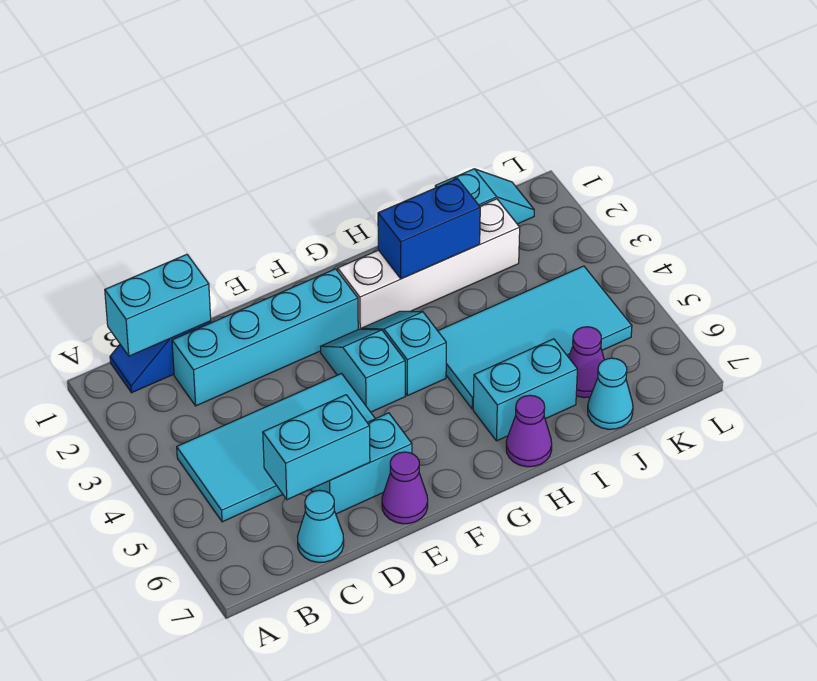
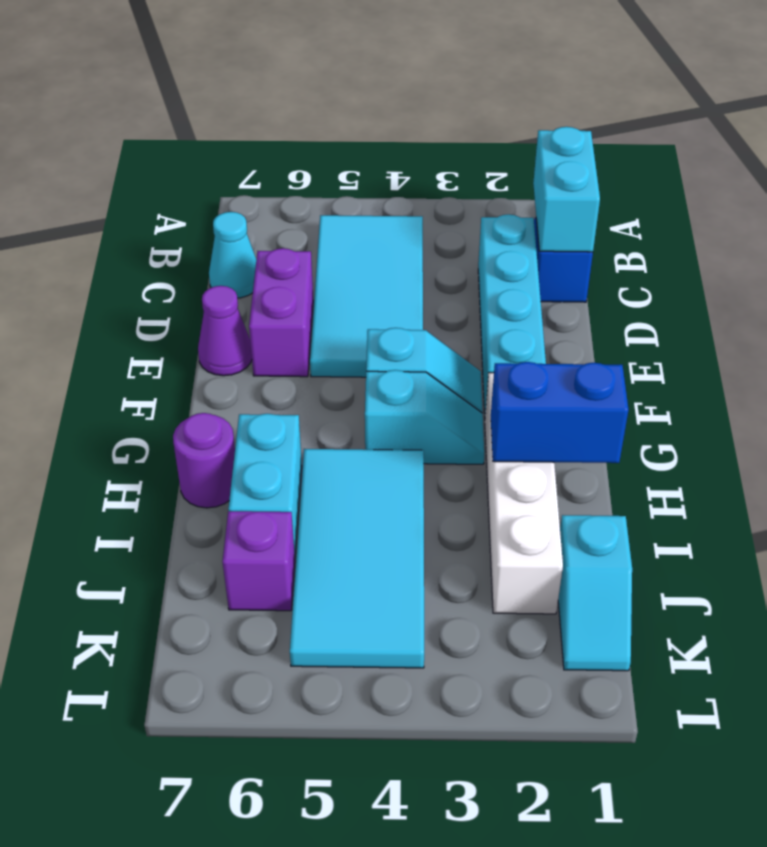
cyan brick C6:D6 level 2 -> none
cyan brick D6:E6 level 1 -> purple brick D6:E6 level 1
blue brick H2:I2 level 2 -> blue brick H1:H2 level 2
purple cone H7 level 1 -> purple round brick H7 level 1
purple cone J6 level 1 -> purple brick J6 level 1
cyan cone J7 level 1 -> none

